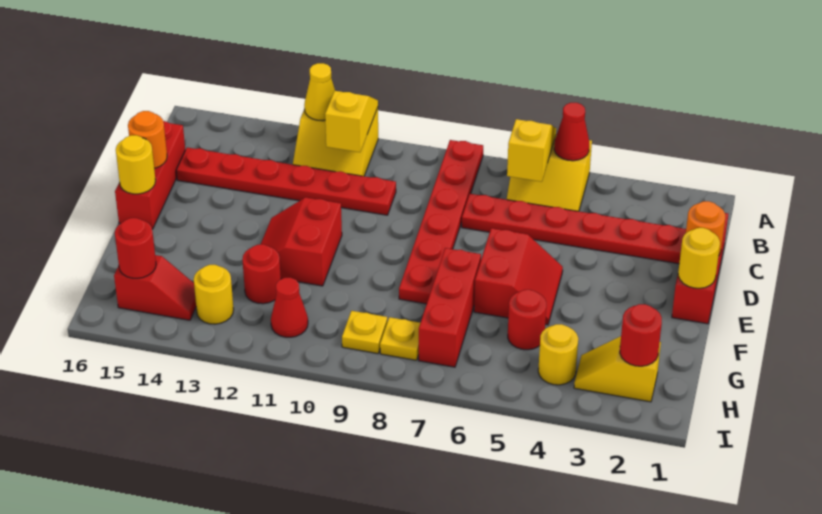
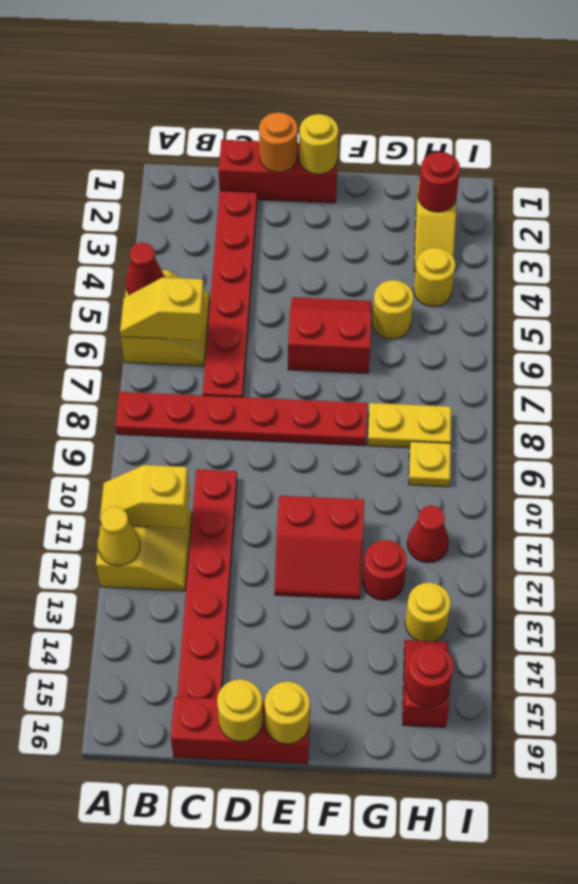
orange round brick D16 level 2 -> yellow round brick D16 level 2
red brick F7:H7 level 1 -> none
red round brick G5 level 1 -> yellow round brick G5 level 1
yellow plate H8 level 1 -> yellow plate G8:H8 level 1

